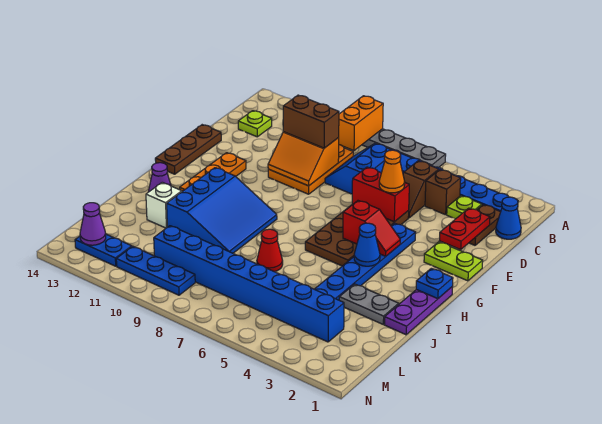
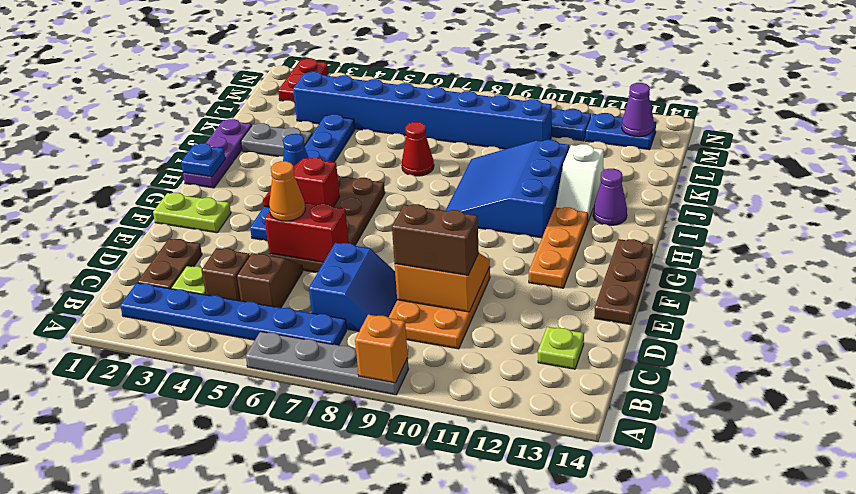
orange brick A9:B9 level 2 -> orange brick A9 level 2
blue cone C1 level 1 -> none
red plate D2:E2 level 2 -> red plate M2:N2 level 1

